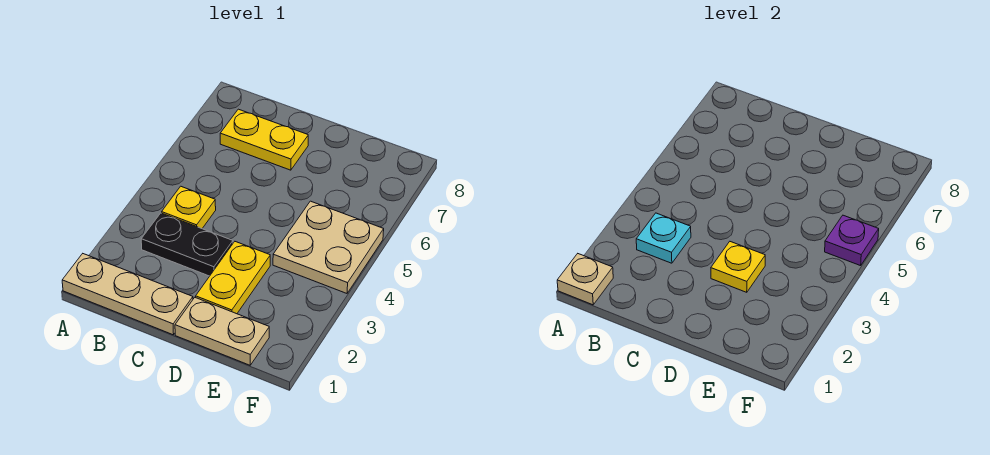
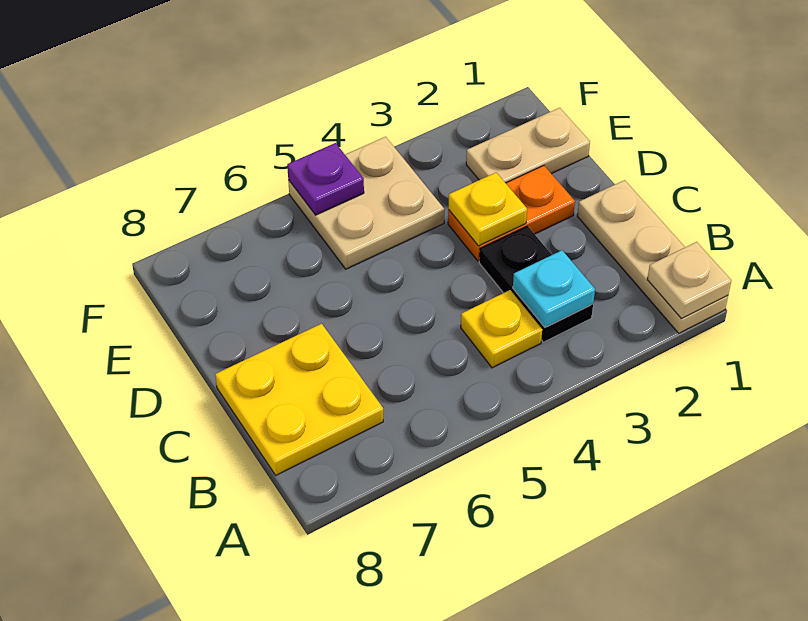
yellow plate B7:C7 level 1 -> yellow plate B7:C8 level 1
tan plate D1:E1 level 1 -> tan plate E1:E2 level 1
yellow plate D2:D3 level 1 -> orange plate D2:D3 level 1

